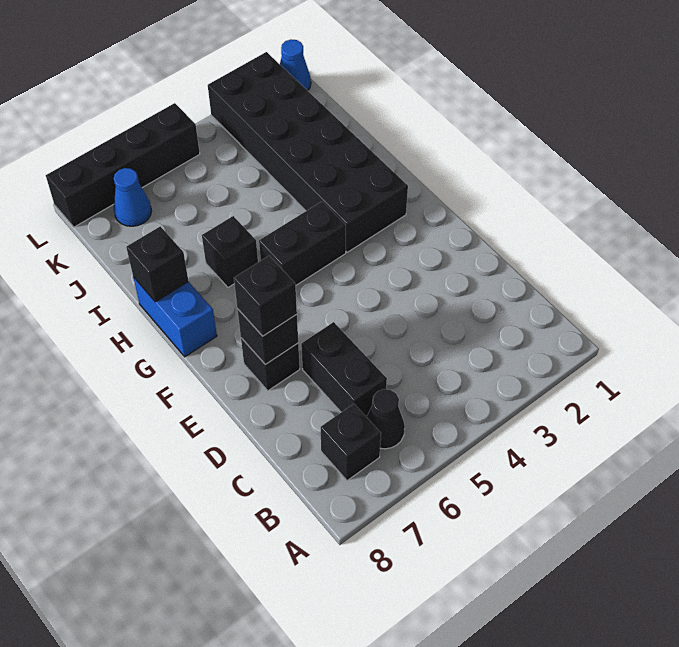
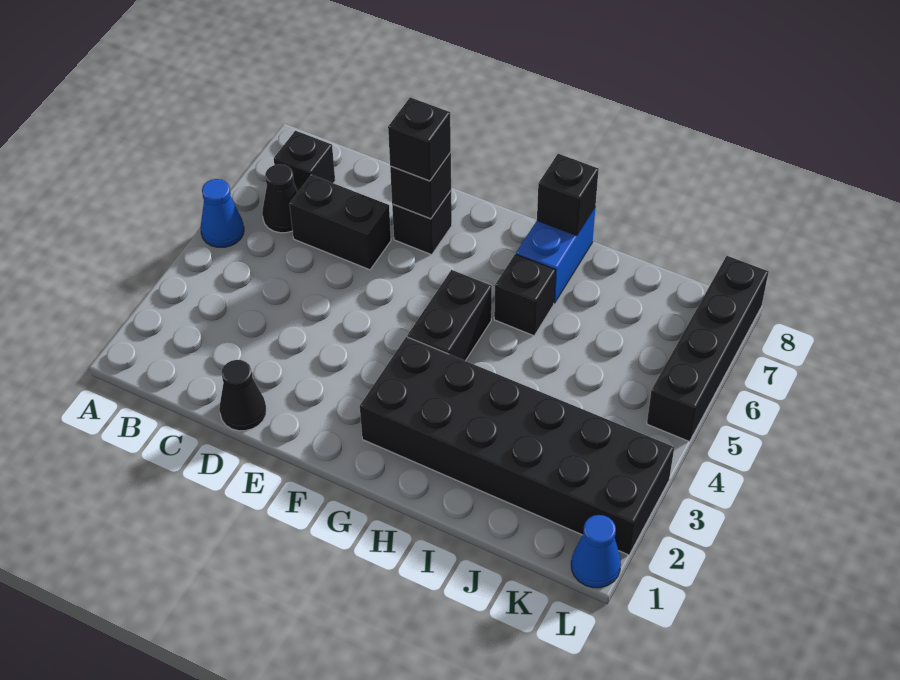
none -> black cone D1 level 1
blue brick G8:H8 level 1 -> blue brick H7:H8 level 1
blue cone K7 level 1 -> blue cone A5 level 1

